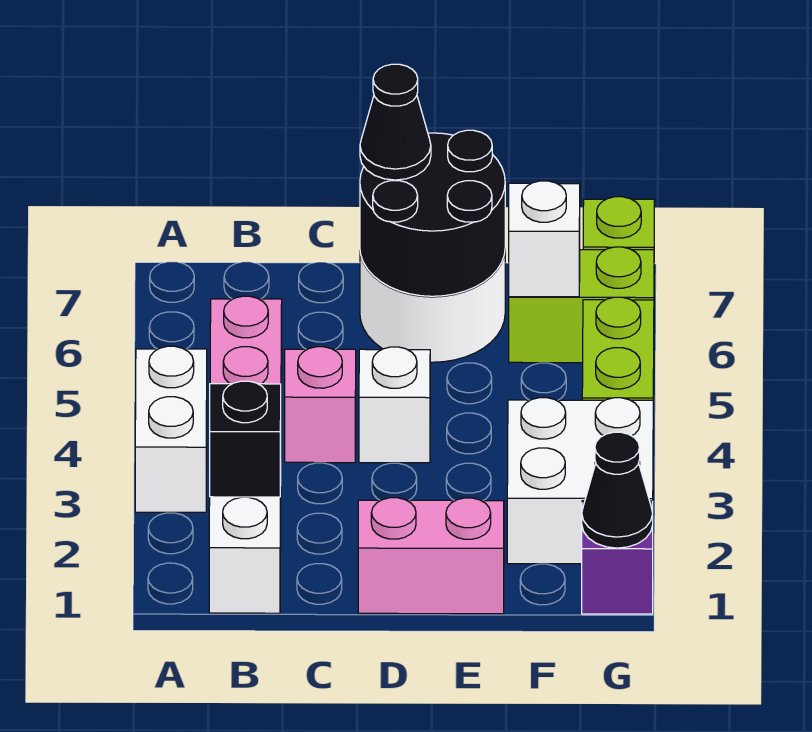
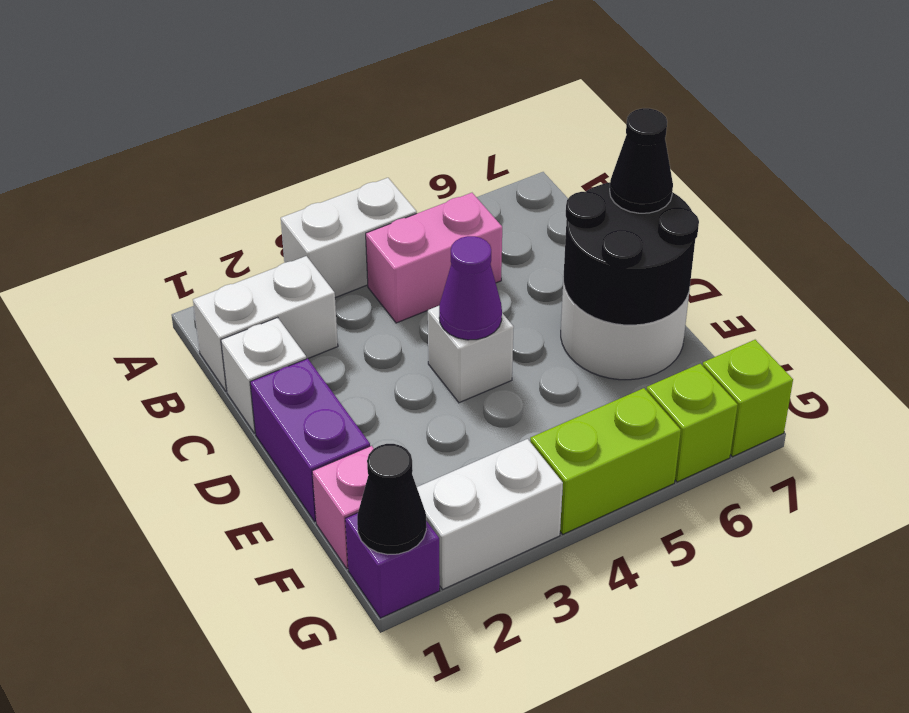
black brick B2 level 2 -> none
pink brick C4 level 1 -> pink brick F1 level 1
pink brick D1:E1 level 1 -> purple brick D1:E1 level 1
none -> purple cone D4 level 2
white brick F2:G3 level 1 -> white brick G2:G3 level 1
lime brick F6:G6 level 1 -> lime brick G6 level 1
white brick F6 level 2 -> white brick C1 level 1

